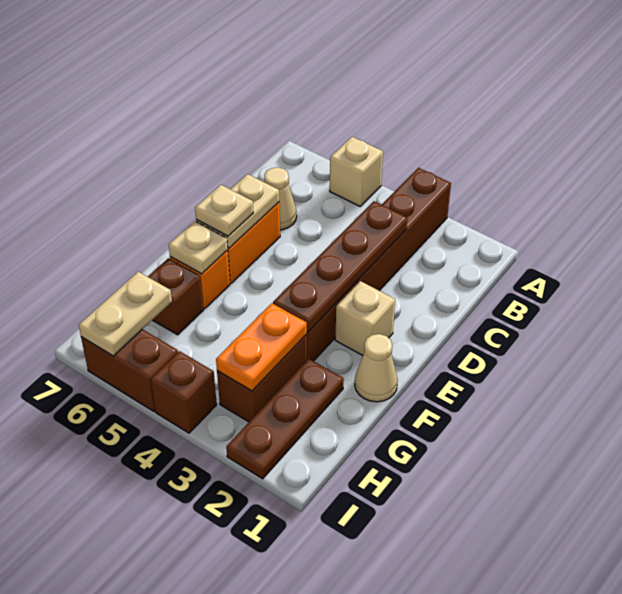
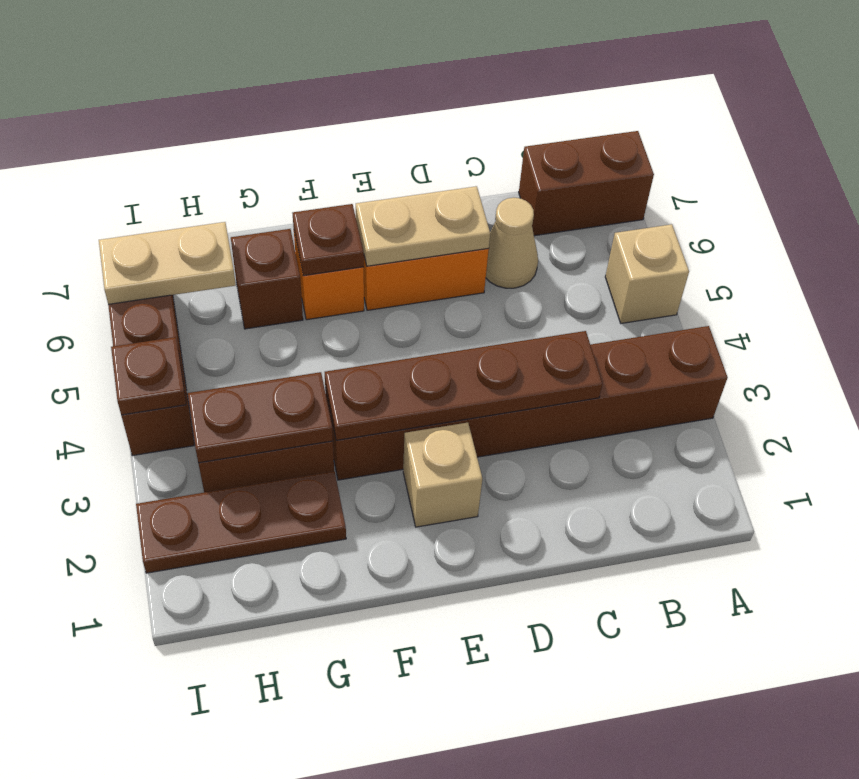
none -> brown brick A7:B7 level 1
tan plate E6 level 3 -> none
tan cone F1 level 1 -> none
tan plate F6 level 2 -> brown plate F6 level 2
orange plate G3:H3 level 2 -> brown plate G3:H3 level 2
none -> brown plate I4 level 2

